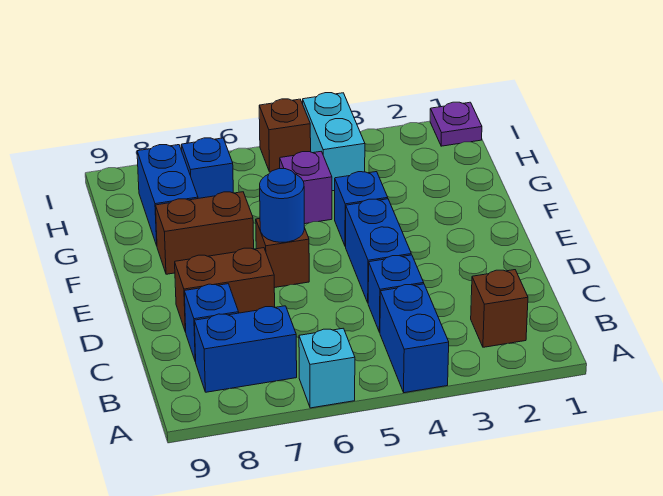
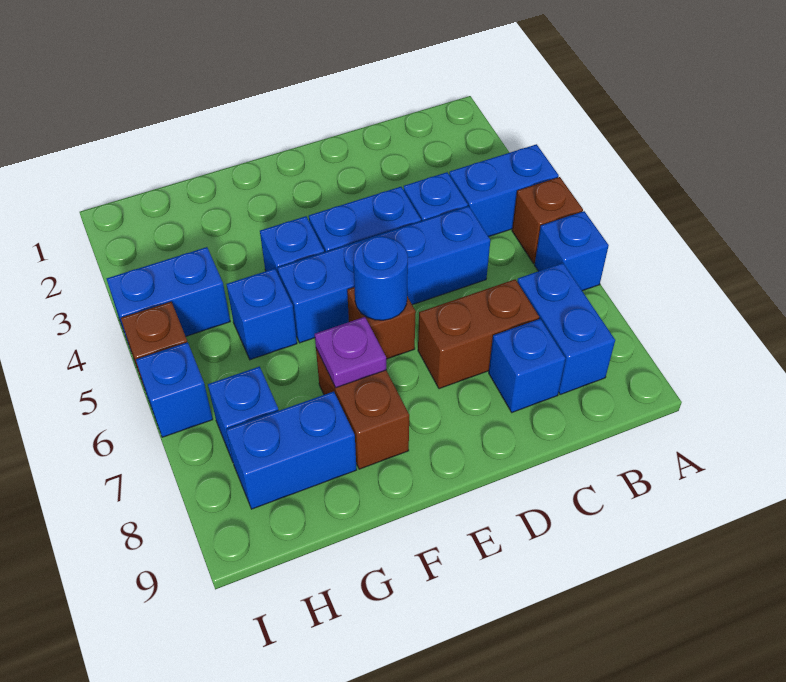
cyan brick A6 level 1 -> blue brick A6 level 1
brown brick B2 level 1 -> brown brick A5 level 1
none -> blue brick C5:F5 level 1
brown brick D7:D8 level 1 -> brown brick C7:D7 level 1
purple brick G5 level 1 -> blue brick G5 level 1
cyan brick H4:I4 level 1 -> blue brick H4:I4 level 1
purple plate I1 level 1 -> purple plate F7 level 2
none -> blue brick I6 level 1

